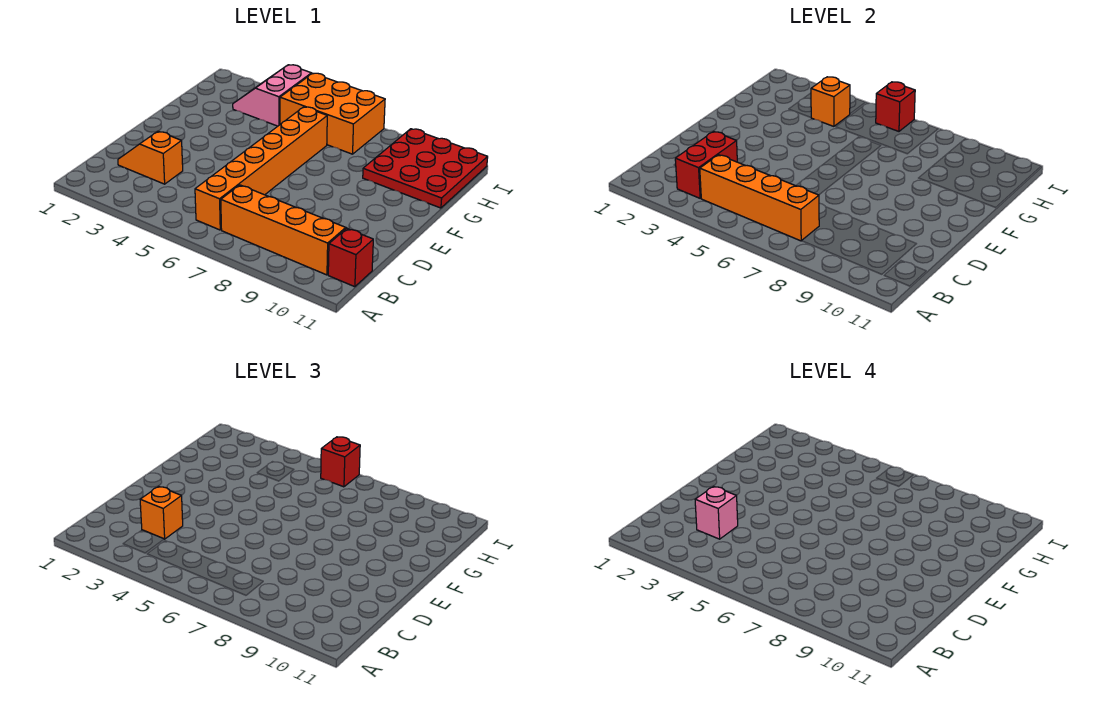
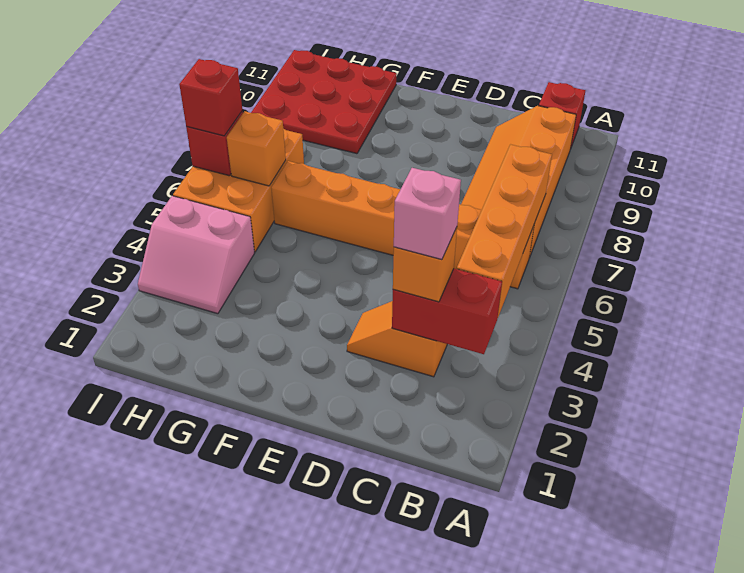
orange slope C2:C3 level 1 top 3 -> orange slope C3:D3 level 1 top C
orange brick H4 level 2 -> orange brick H6 level 2

